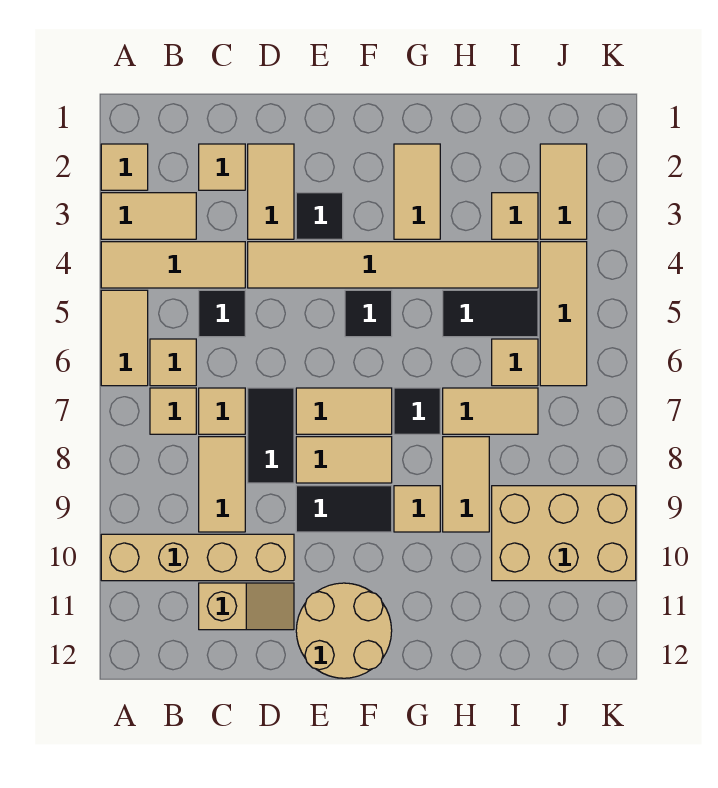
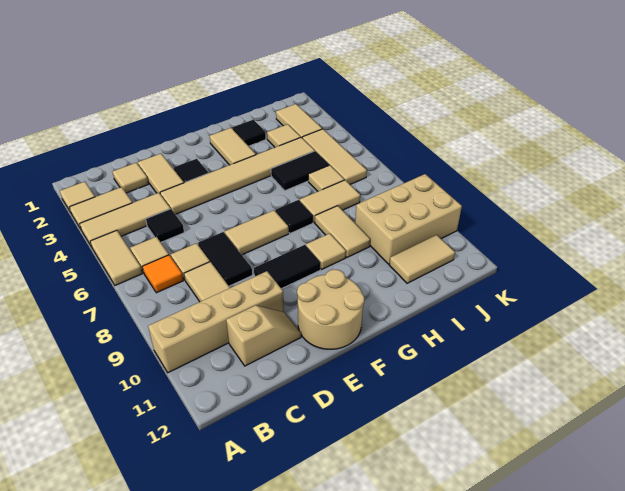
tan tile B7 level 1 -> orange tile B7 level 1
tan tile E8:F8 level 1 -> tan tile I11:J11 level 1
black tile F5 level 1 -> black tile H2 level 1

